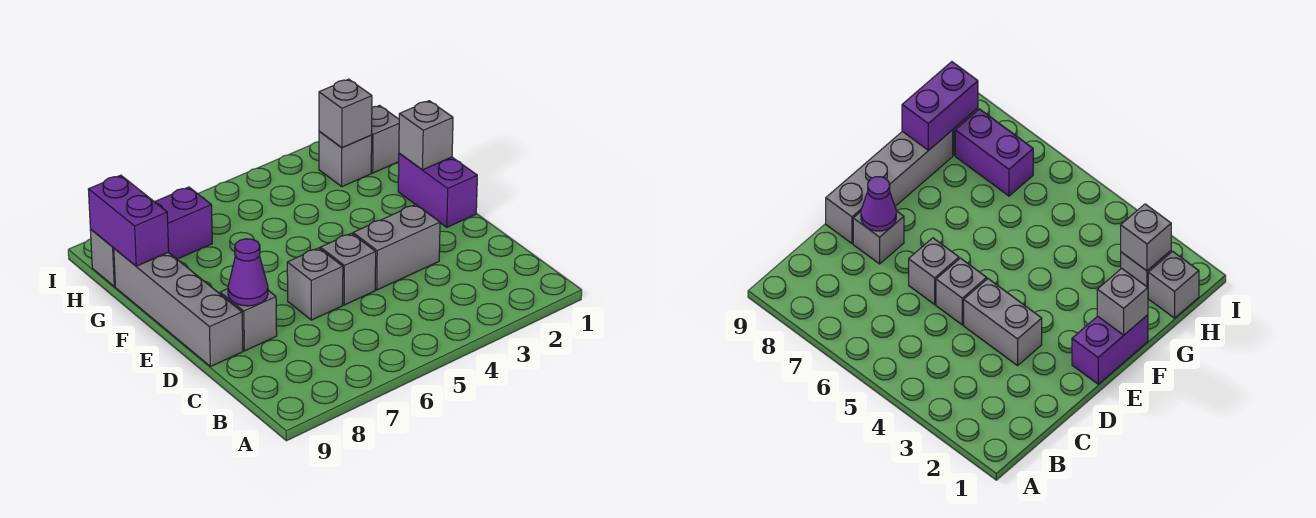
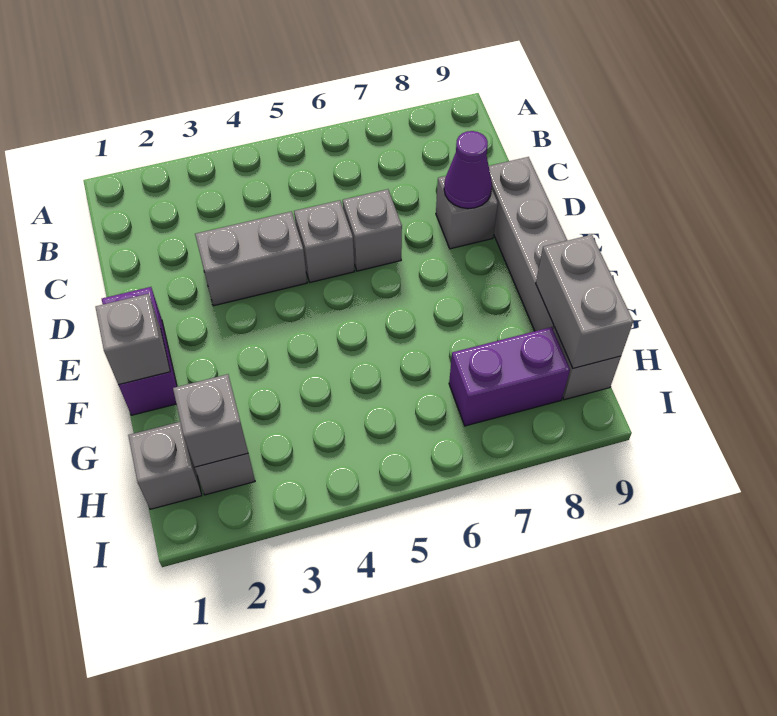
purple brick G9:H9 level 2 -> grey brick G9:H9 level 2

